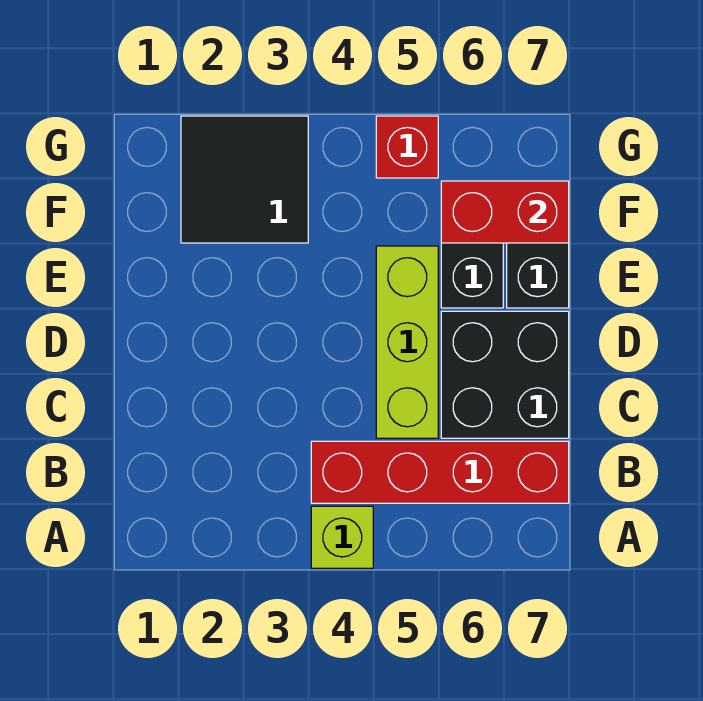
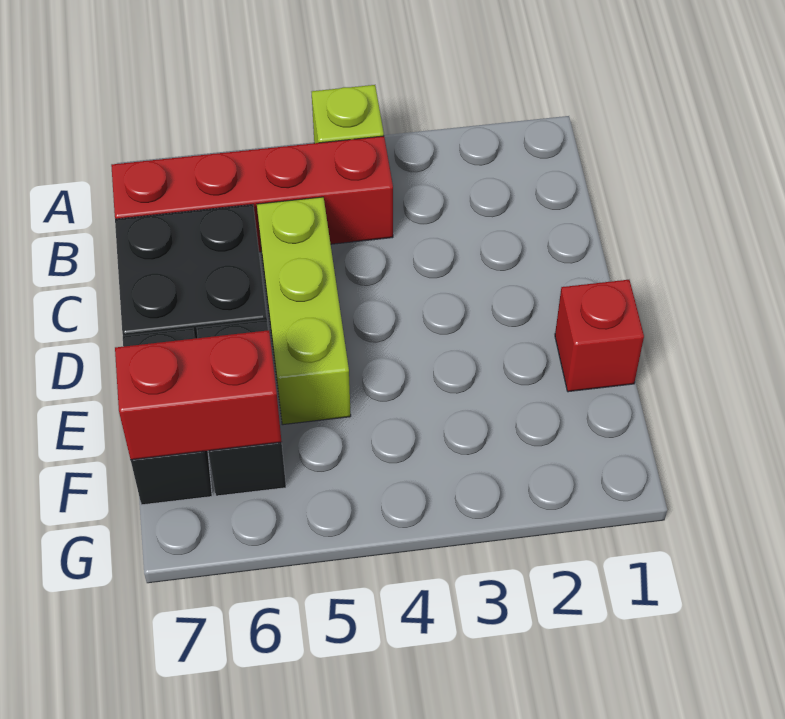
black tile F2:G3 level 1 -> none
red brick G5 level 1 -> red brick E1 level 1

